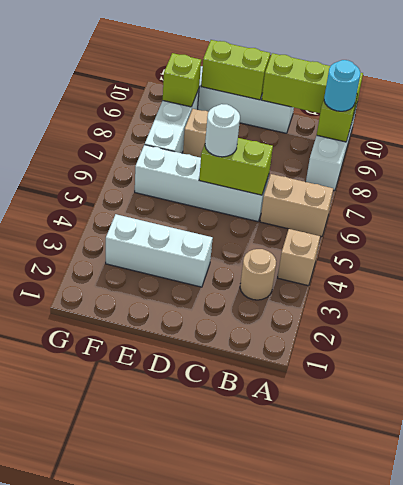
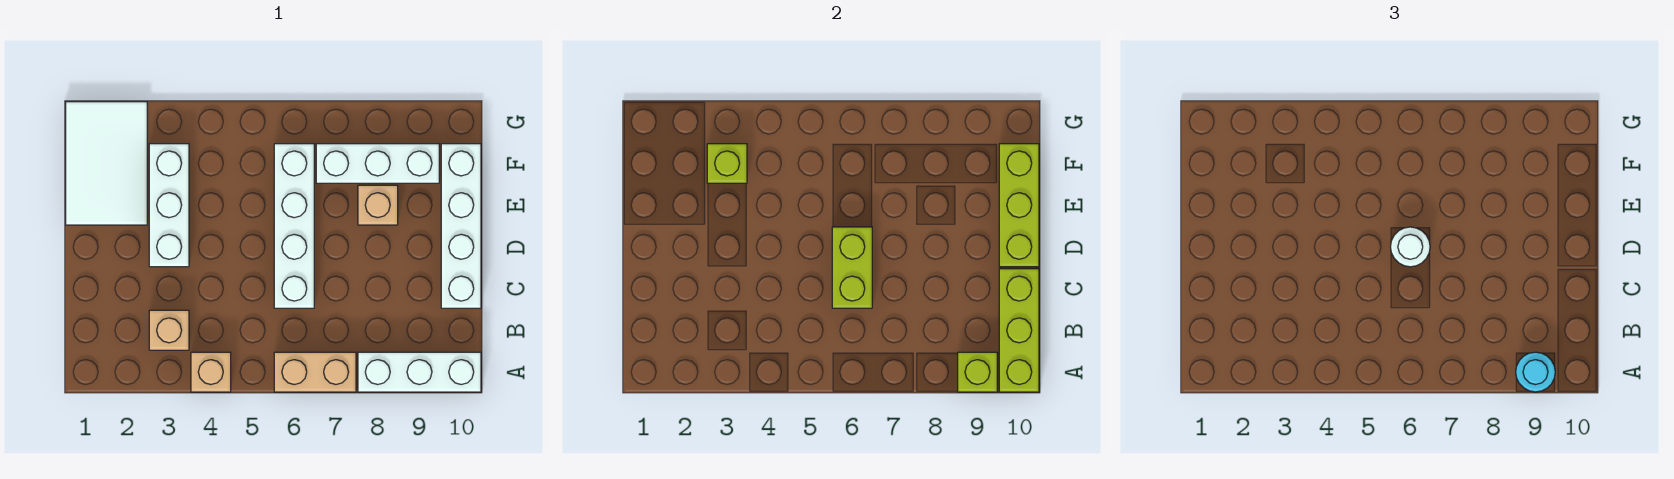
tan brick A6:B6 level 1 -> tan brick A6:A7 level 1
tan round brick B3 level 1 -> tan brick B3 level 1
lime brick D10:E10 level 2 -> lime brick D10:F10 level 2
none -> white tile E1:G2 level 1
lime brick F9 level 2 -> lime brick F3 level 2

